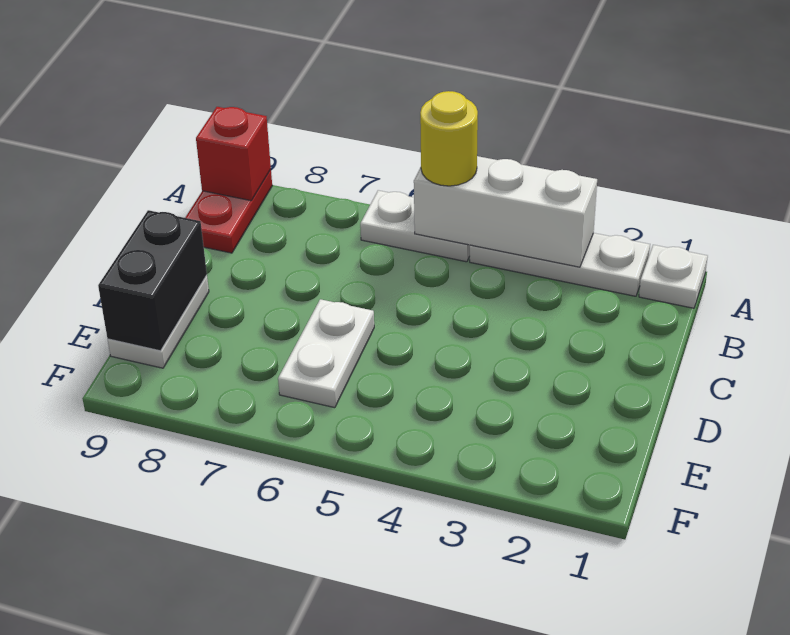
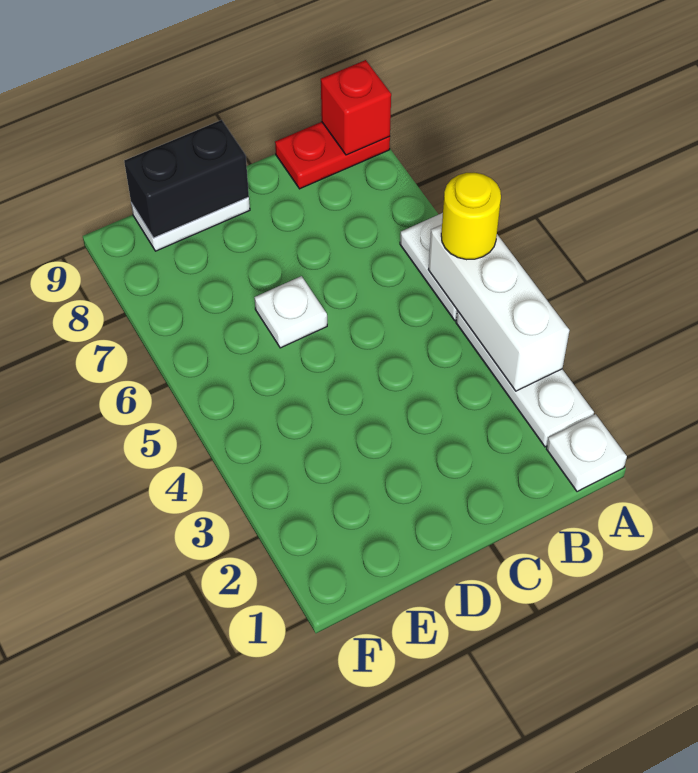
white plate D6:E6 level 1 -> white plate D6 level 1

